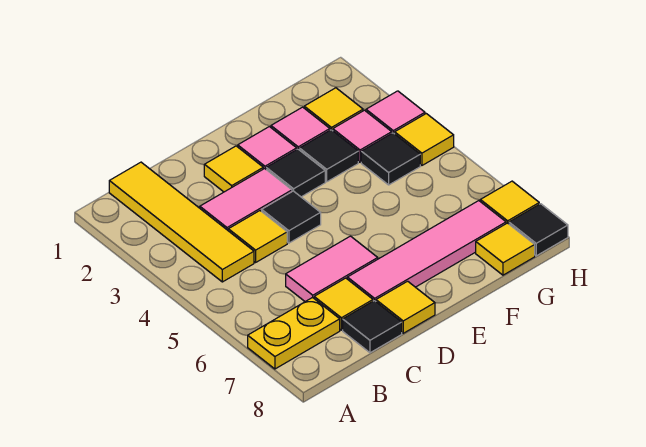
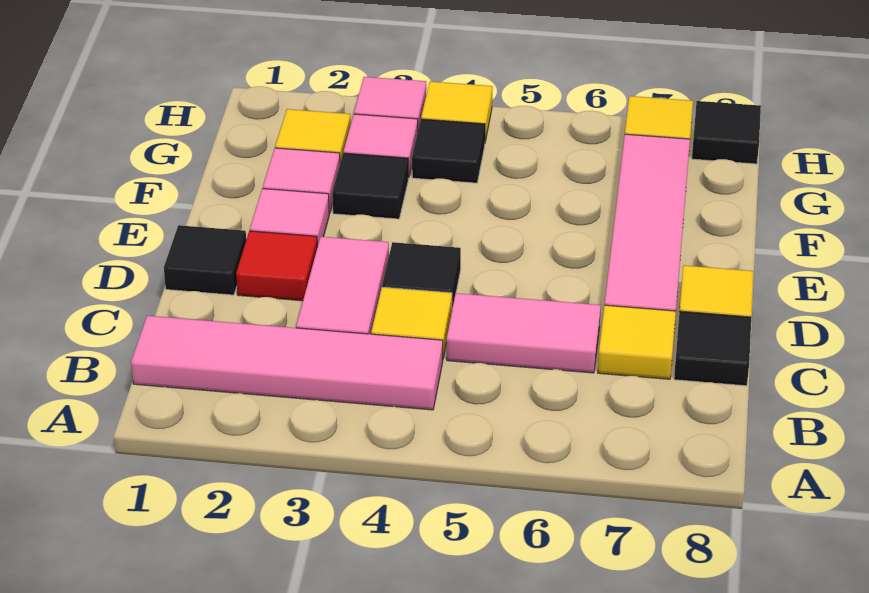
yellow plate A7:B7 level 1 -> none
yellow tile B1:B4 level 1 -> pink tile B1:B4 level 1
pink tile C6:D6 level 1 -> pink tile C5:C6 level 1
yellow tile D2 level 1 -> red tile D2 level 1
black tile E3 level 1 -> black tile D1 level 1
yellow tile G8 level 1 -> none

